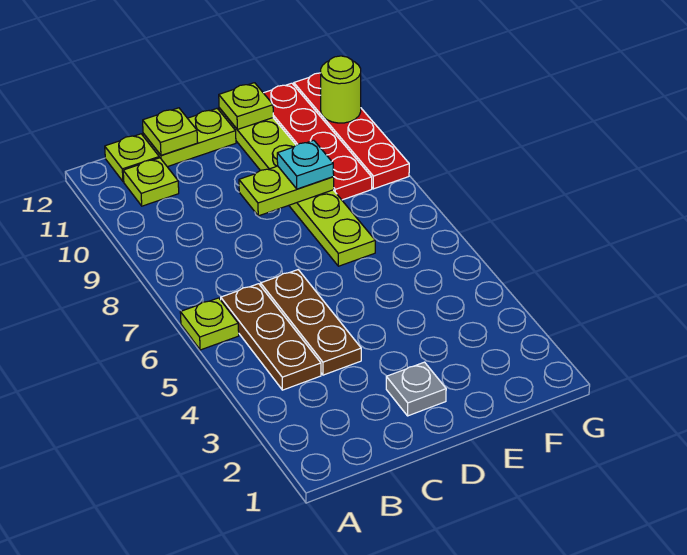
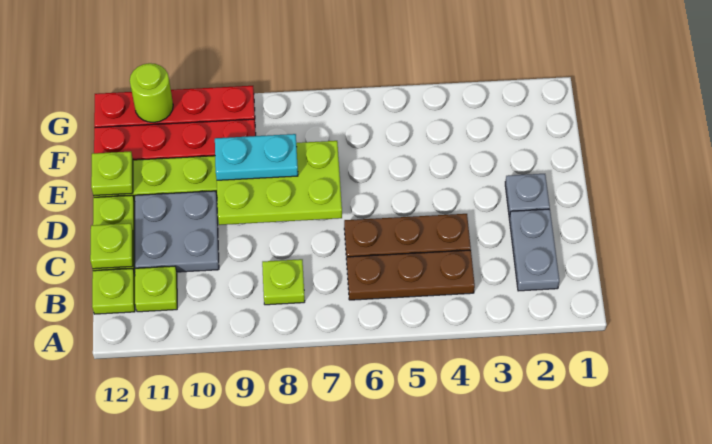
lime plate A6 level 1 -> lime plate B8 level 1
none -> grey plate B2:C2 level 1
none -> grey plate C10:D11 level 1
lime plate D9:E9 level 2 -> lime plate D7:E9 level 2
cyan plate E9 level 3 -> cyan plate E8:E9 level 3

